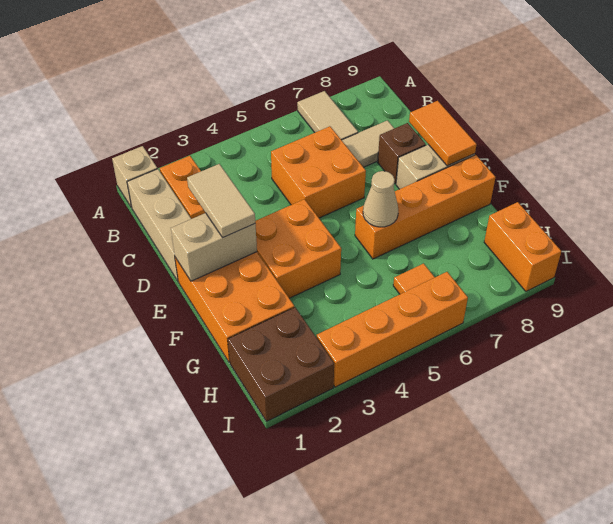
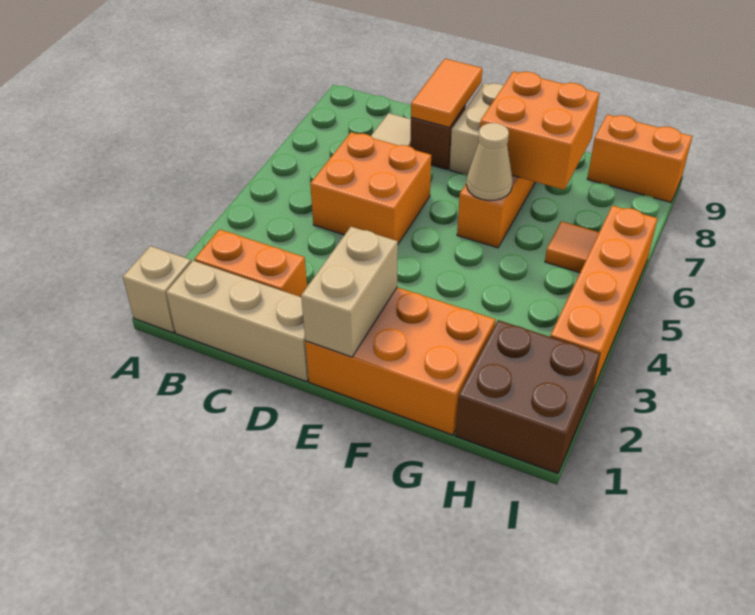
tan tile A7:B7 level 1 -> none
tan tile D2:E2 level 3 -> none
orange tile D9:E9 level 2 -> orange tile D8:D9 level 2
orange brick E3:F4 level 1 -> orange brick F7:G8 level 2

